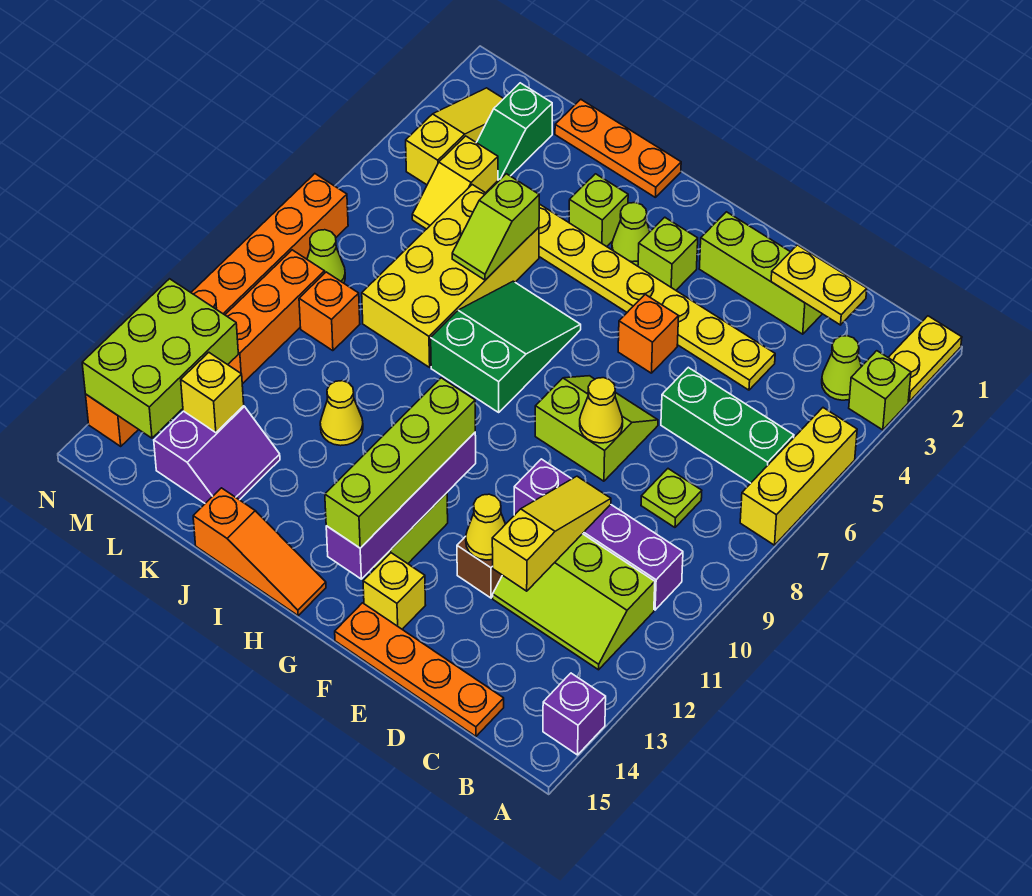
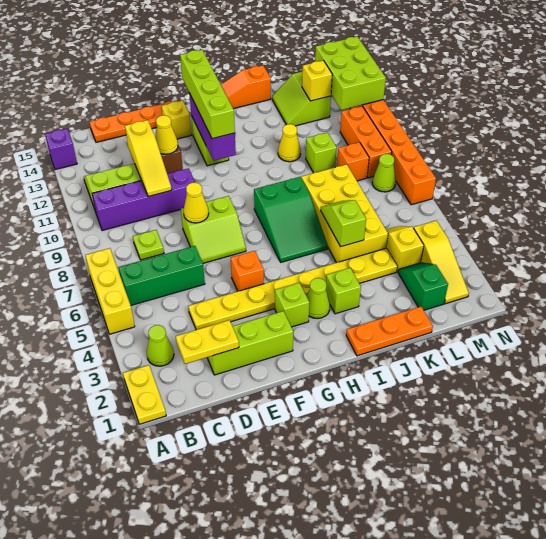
lime brick A3 level 1 -> lime brick K10 level 1
purple brick G11:G14 level 2 -> purple brick G11:G13 level 2
purple slope K13:L14 level 1 top L -> lime slope K13:L14 level 1 top L

